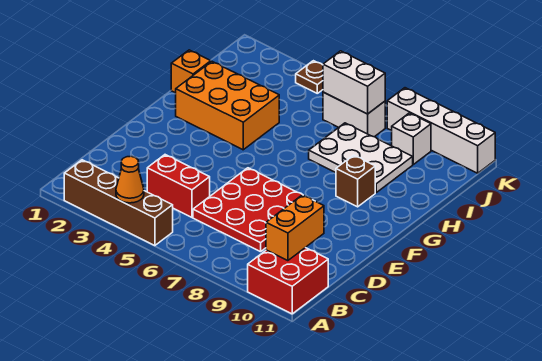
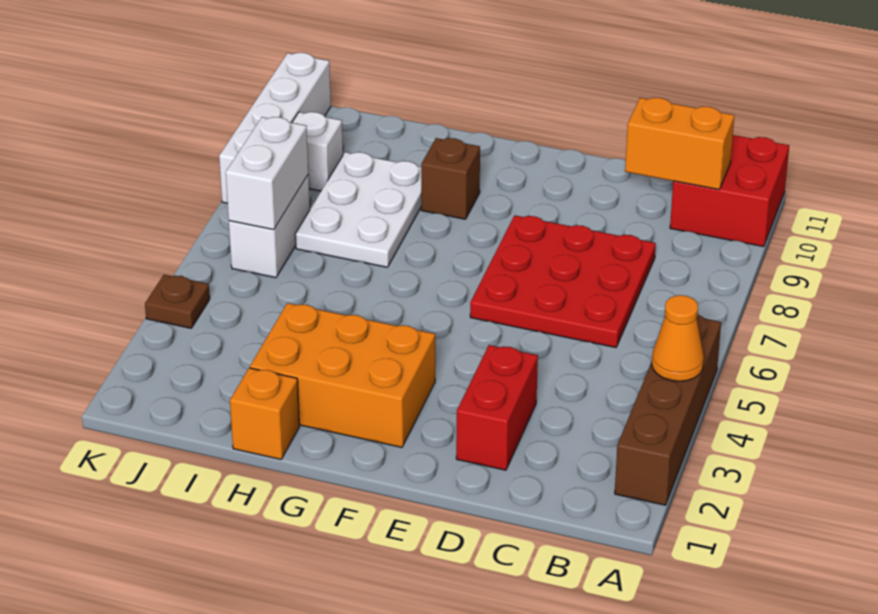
red brick C4:C5 level 1 -> red brick D2:D3 level 1
orange brick G2:H4 level 1 -> orange brick F2:H3 level 1

